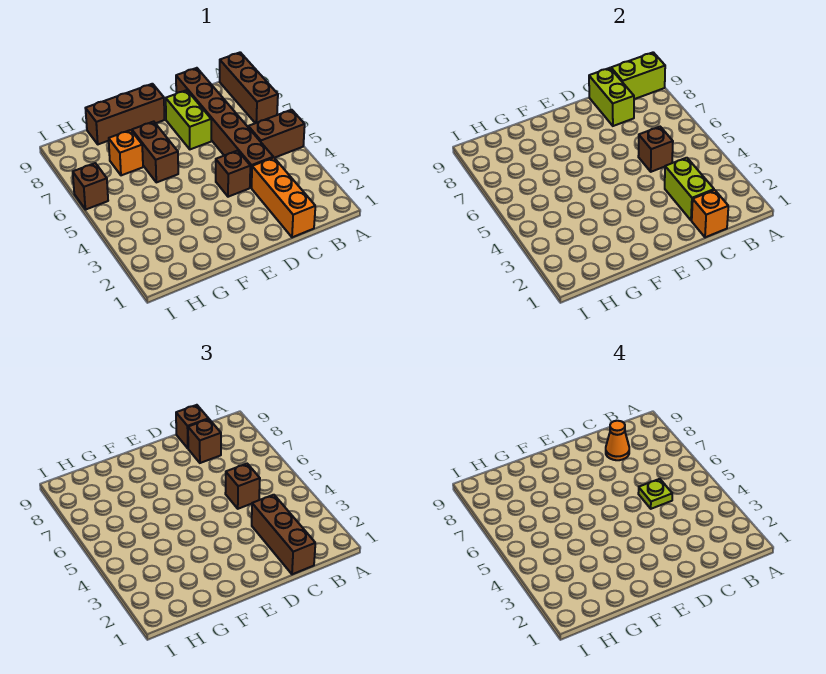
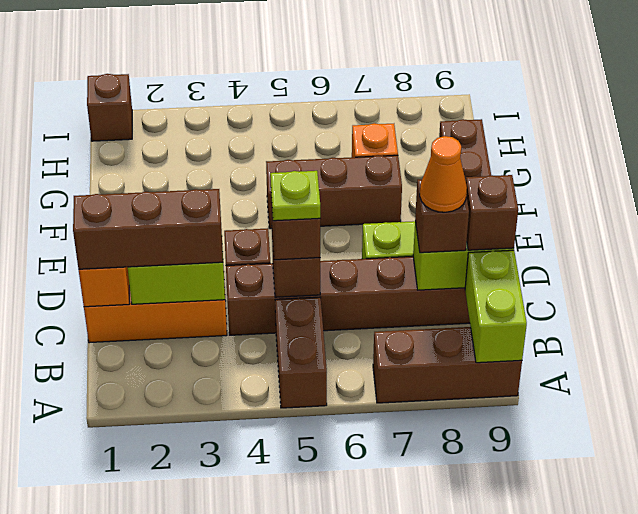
brown brick F6:F7 level 1 -> brown brick F5:F7 level 1
brown brick I6 level 1 -> brown brick I1 level 1

